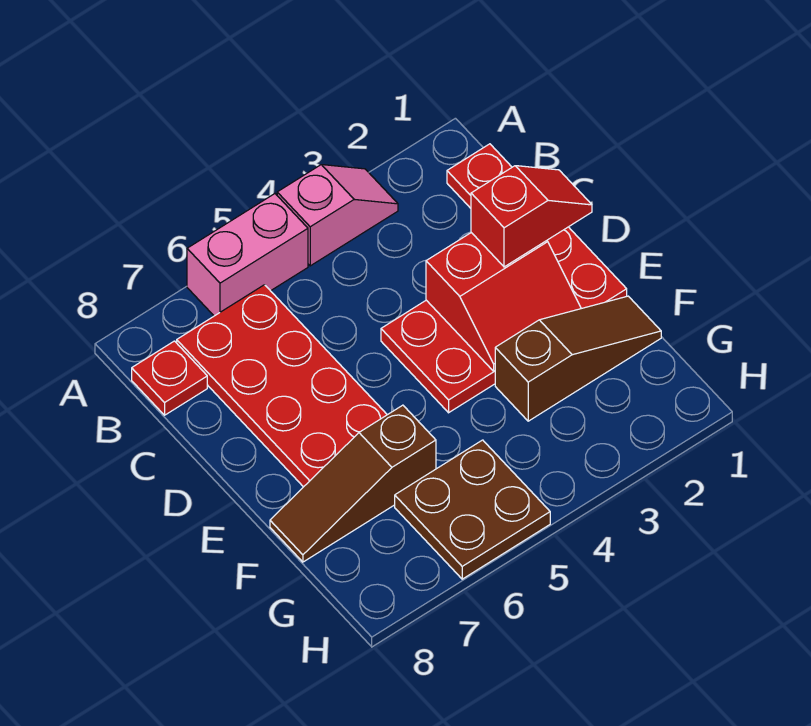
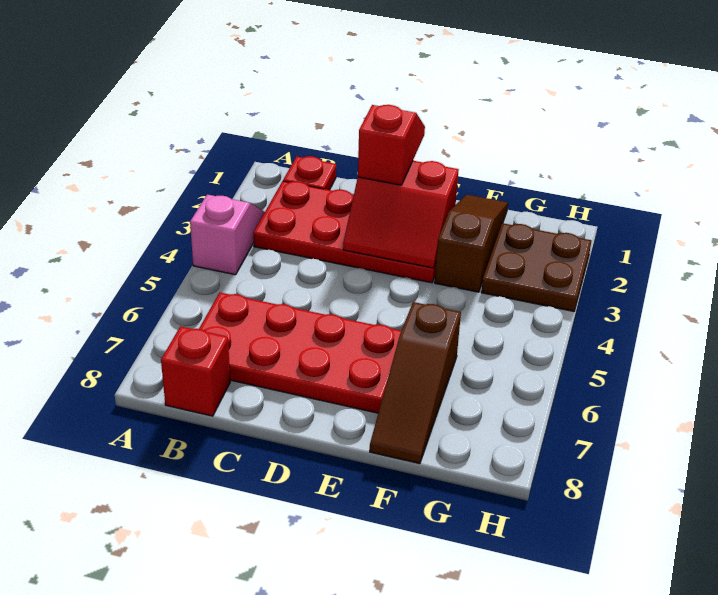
pink brick A5:A6 level 1 -> none
red plate B8 level 1 -> red brick B8 level 1
red plate D1:E4 level 1 -> red plate B2:E3 level 1
red slope D2:E3 level 2 top D -> red slope D2:E3 level 2 top 2
brown plate G5:H6 level 1 -> brown plate G2:H3 level 1

